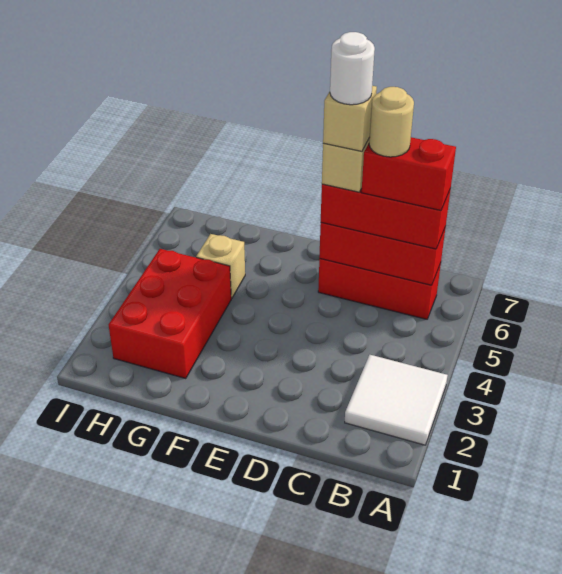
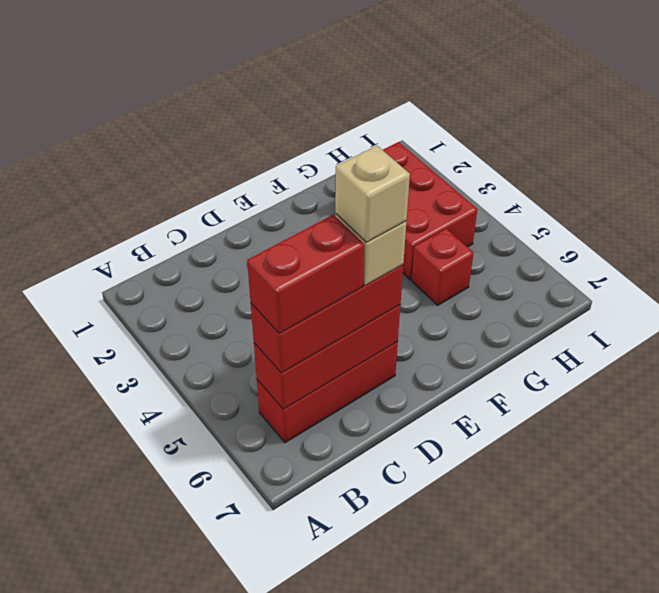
white tile A2:B3 level 1 -> none
tan round brick C6 level 5 -> none
white round brick D6 level 6 -> none
tan brick G5 level 1 -> red brick G5 level 1

